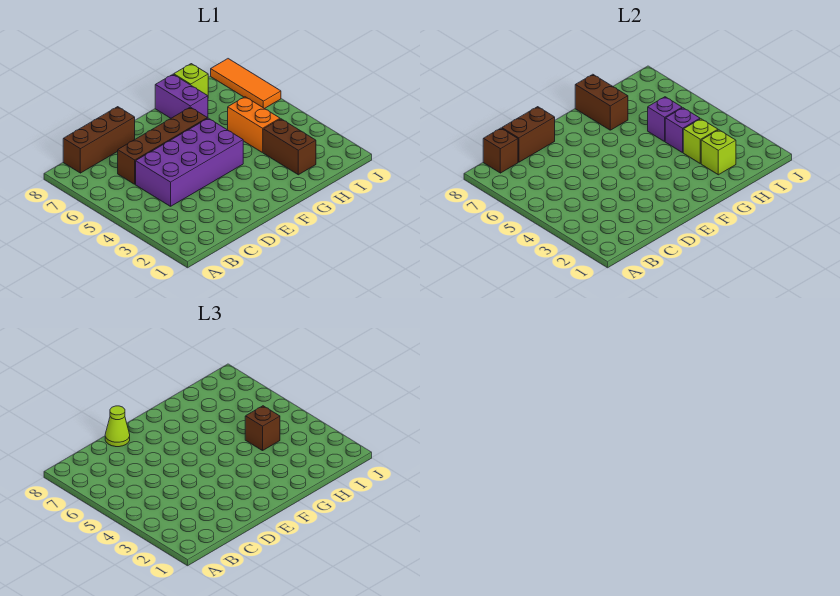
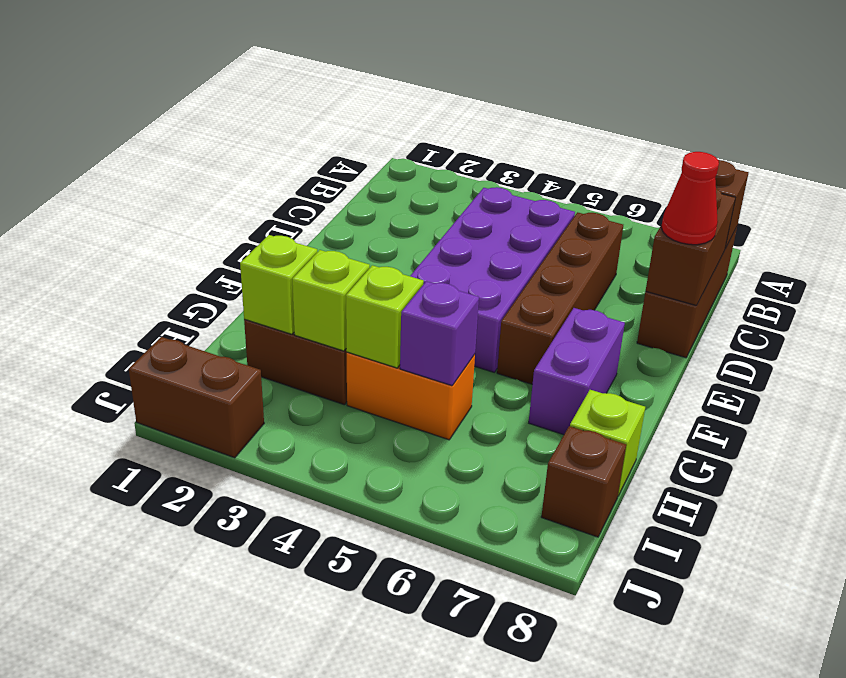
lime cone D8 level 3 -> red cone D8 level 3
purple brick G7:G8 level 1 -> purple brick F7:G7 level 1
brown brick G7:G8 level 2 -> brown brick J1:J2 level 1
purple brick H4 level 2 -> lime brick H4 level 2
brown brick H4 level 3 -> brown brick I8 level 1
orange tile J6:J8 level 1 -> none

